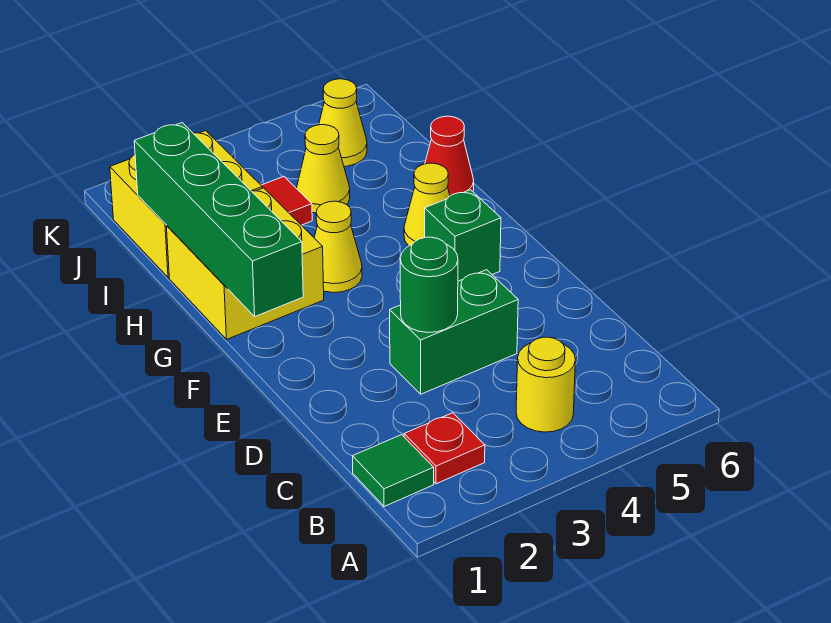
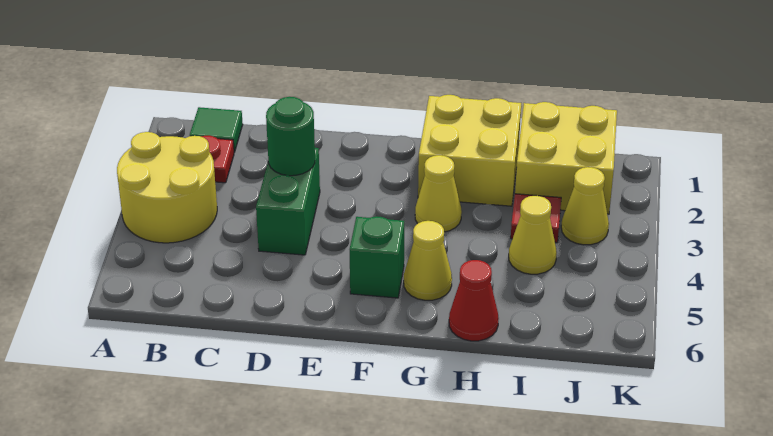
yellow round brick B4 level 1 -> yellow round brick A3:B4 level 1
green brick F1:I1 level 2 -> none
yellow cone J5 level 1 -> yellow cone J3 level 1

